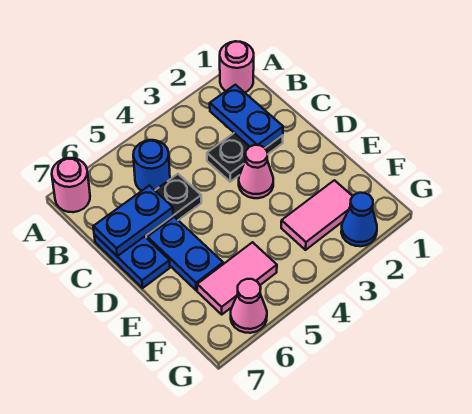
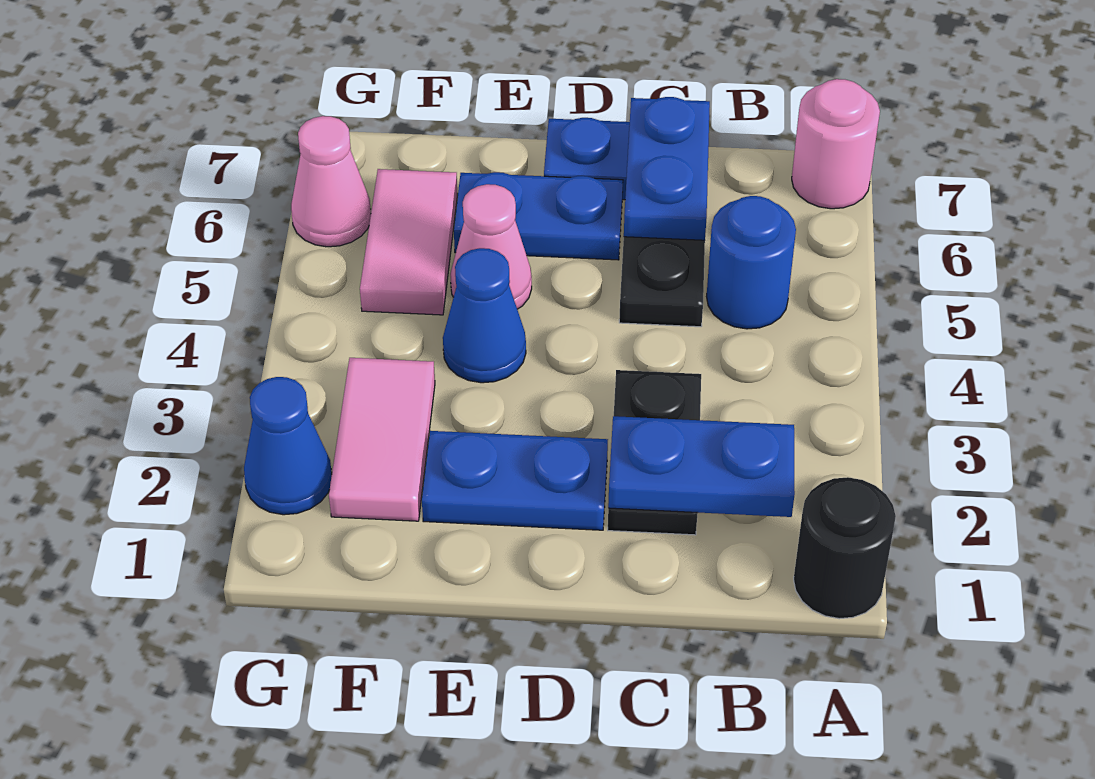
pink round brick A1 level 1 -> black round brick A1 level 1
none -> blue plate D2:E2 level 1
pink cone D3 level 1 -> pink cone E5 level 1
none -> blue cone E4 level 1

